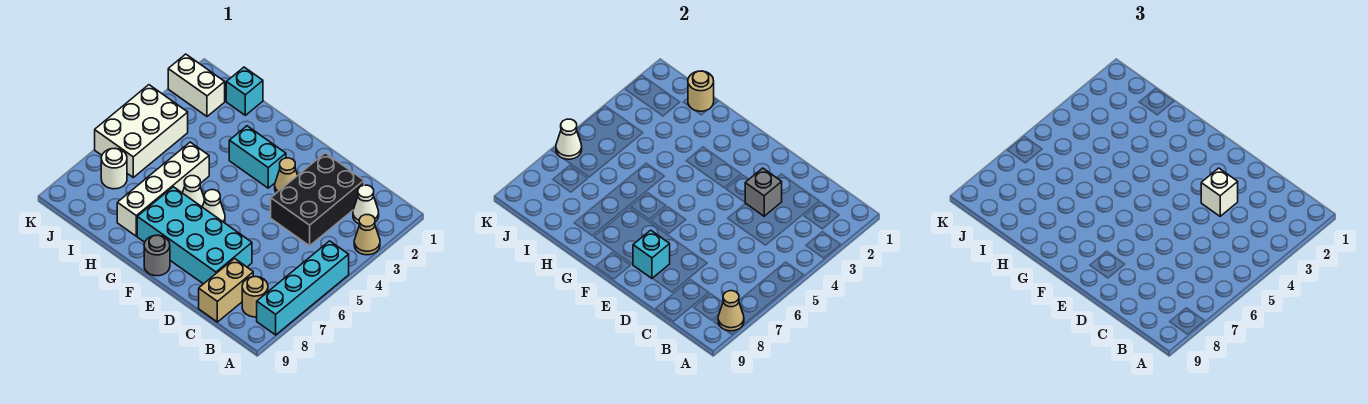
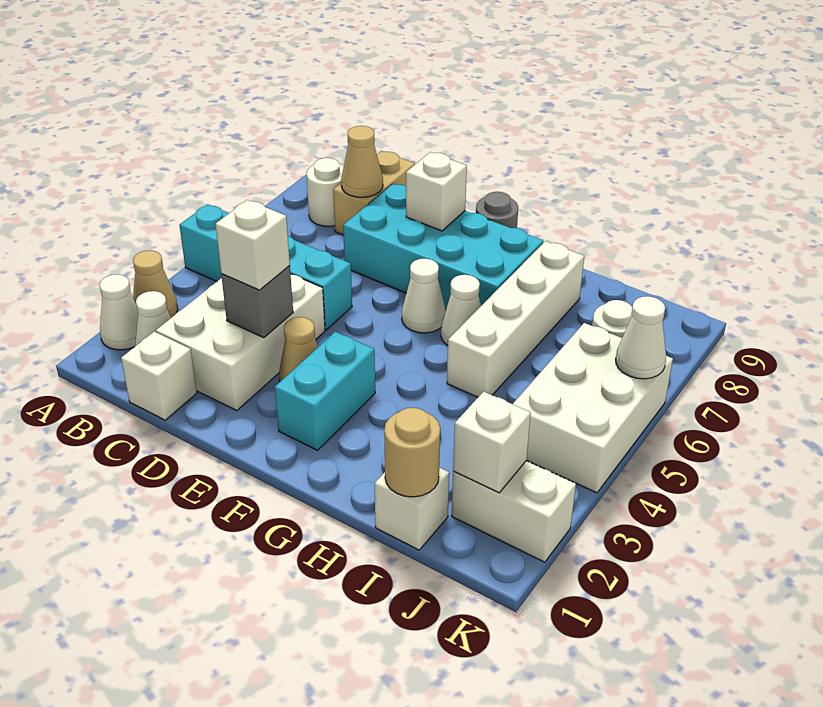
none -> white cone A2 level 1
cyan brick A5:A8 level 1 -> cyan brick A5:D5 level 1
tan cone A8 level 2 -> tan cone C8 level 2
tan round brick B8 level 1 -> white round brick B8 level 1
none -> white brick C1 level 1
black brick C2:D4 level 1 -> white brick C2:D4 level 1
cyan brick E8 level 2 -> white brick E8 level 2
cyan brick F3:G3 level 1 -> cyan brick F2:F3 level 1
cyan brick I1 level 1 -> white brick I1 level 1
none -> white brick J2 level 2

